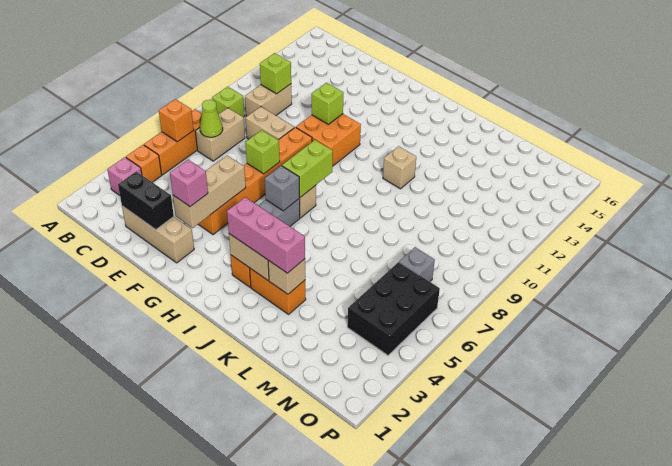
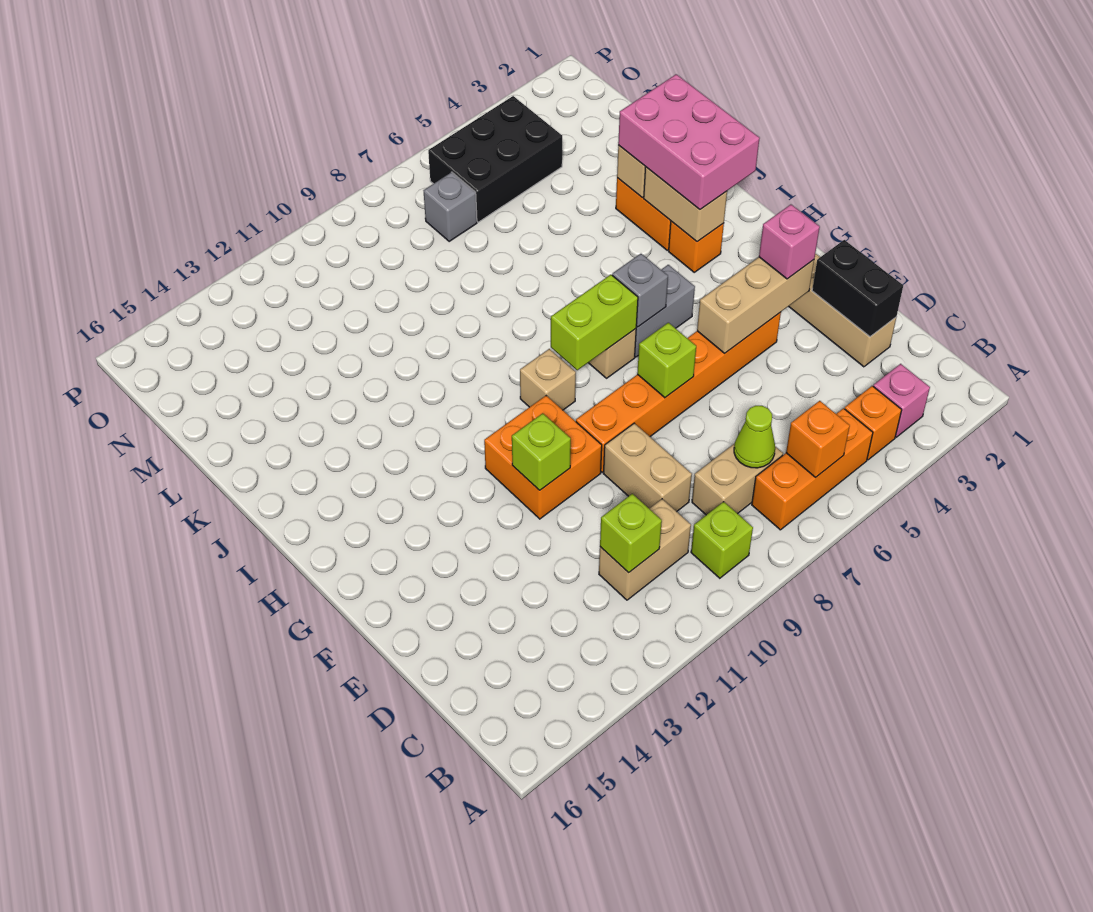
pink brick I3:K3 level 3 -> pink brick I2:K3 level 3
tan brick J11 level 1 -> tan brick H9 level 1

